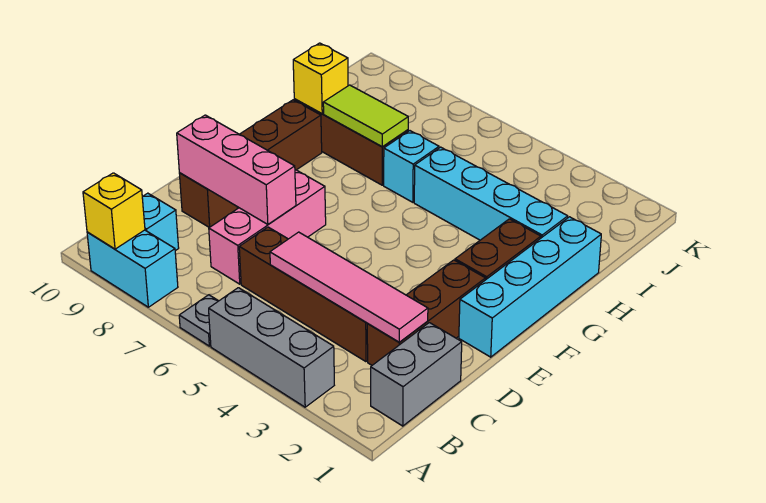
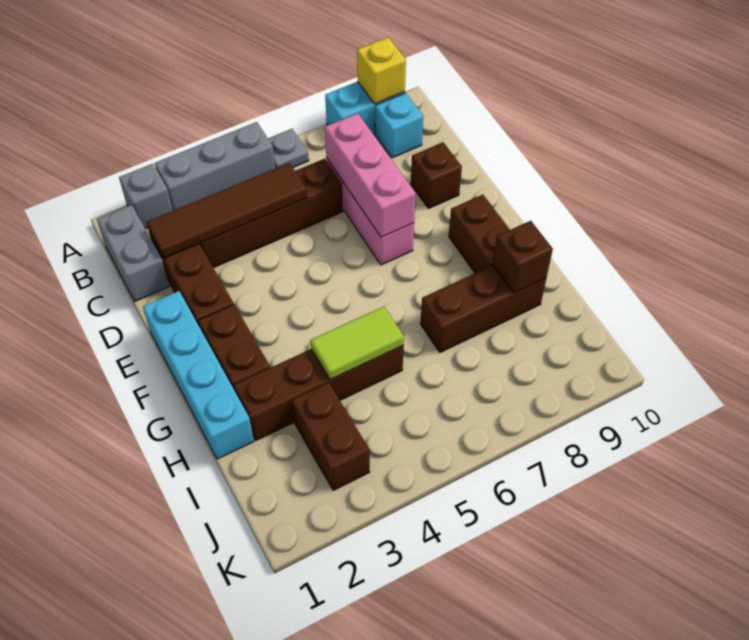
none -> grey brick A2 level 1
pink tile C2:C5 level 2 -> brown tile C2:C5 level 2
pink brick D7:D9 level 2 -> pink brick C7:E7 level 2
cyan brick H2:H5 level 1 -> brown brick H2:H5 level 1
cyan brick H6 level 1 -> none
lime tile H7:H8 level 2 -> lime tile H4:H5 level 2
yellow brick H9 level 2 -> brown brick H9 level 2
none -> brown brick I3:J3 level 1

